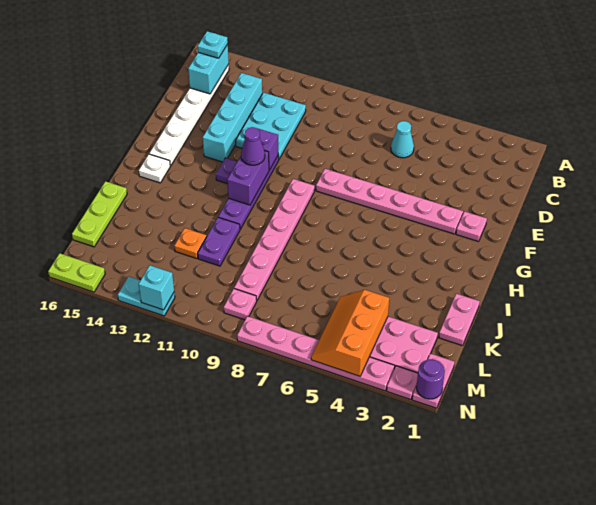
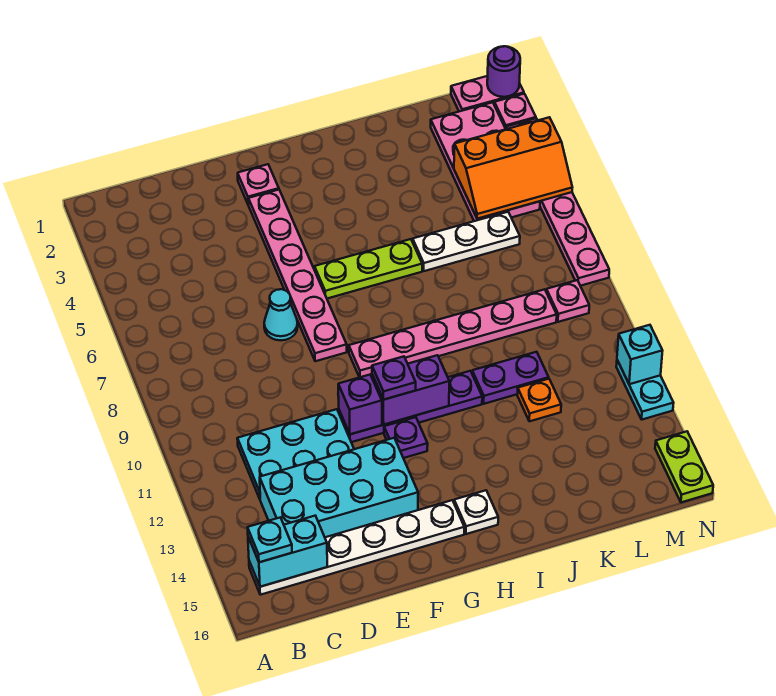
cyan cone C6 level 1 -> cyan cone E7 level 1
cyan brick C13:F13 level 1 -> cyan brick C13:F14 level 1
purple cone G11 level 3 -> purple plate G11 level 3
pink plate J1:K1 level 1 -> none
none -> white plate J6:L6 level 1
lime plate J16:L16 level 1 -> lime plate G6:I6 level 1

